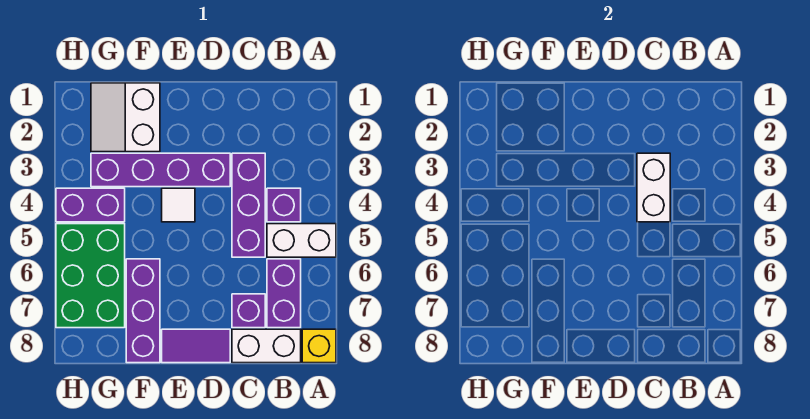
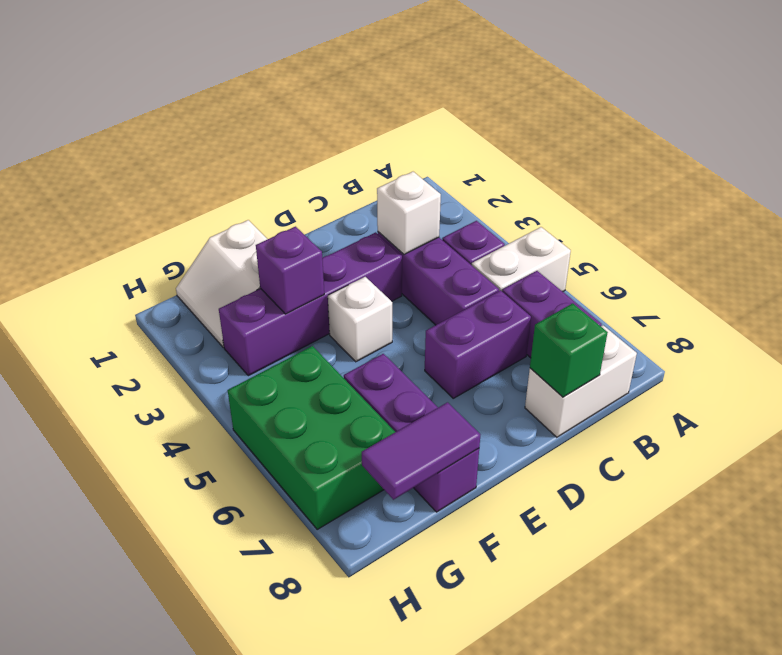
yellow brick A8 level 1 -> none
white brick C3:C4 level 2 -> white brick C3 level 2
purple brick C7 level 1 -> purple brick F3 level 2
none -> green brick C8 level 2
purple tile D8:E8 level 1 -> purple tile F8:G8 level 2
white tile E4 level 1 -> white brick E4 level 1
purple brick G4:H4 level 1 -> purple brick C6:D6 level 1

